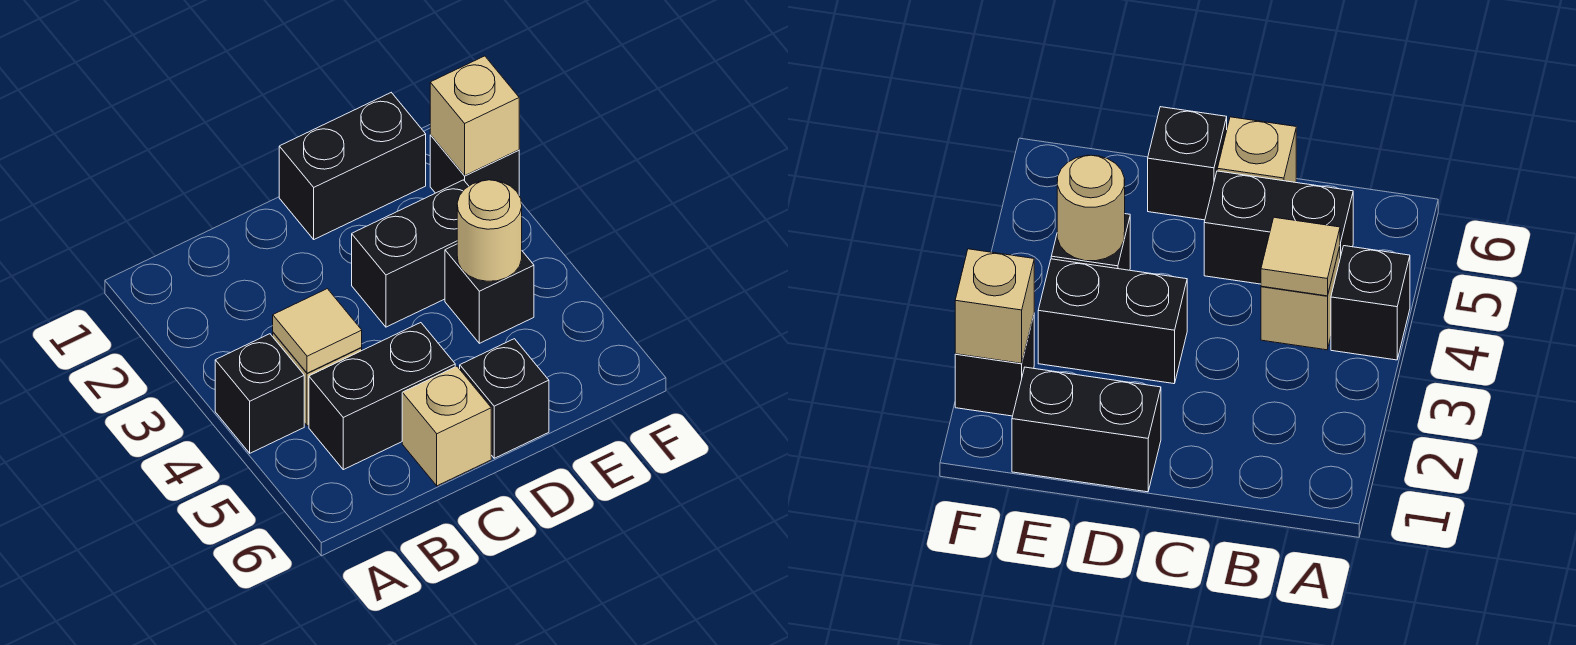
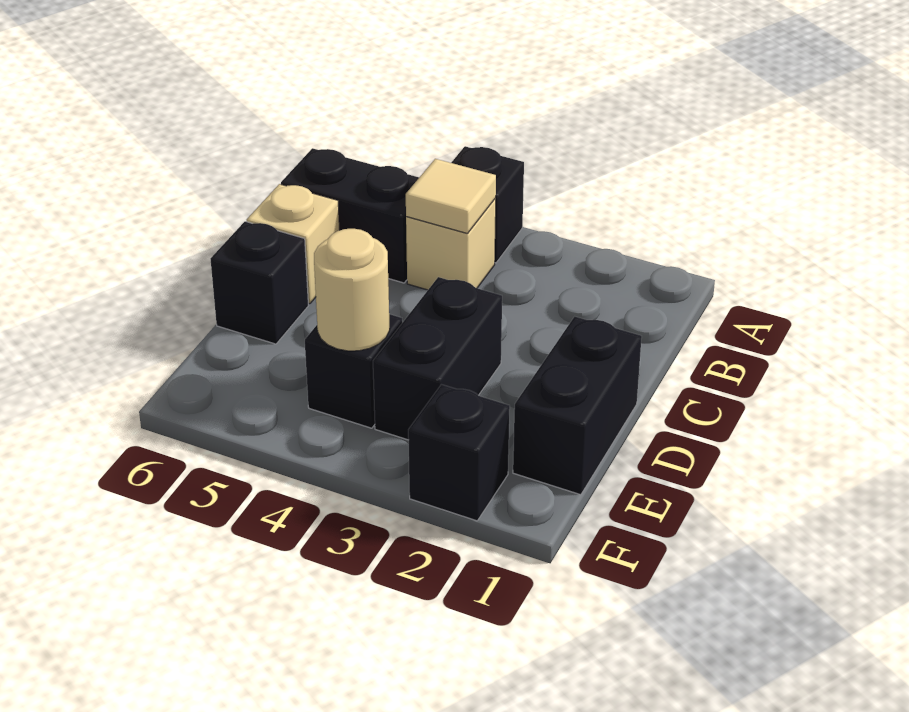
black brick B5:C5 level 1 -> black brick B5:B6 level 1
tan brick F2 level 2 -> none

